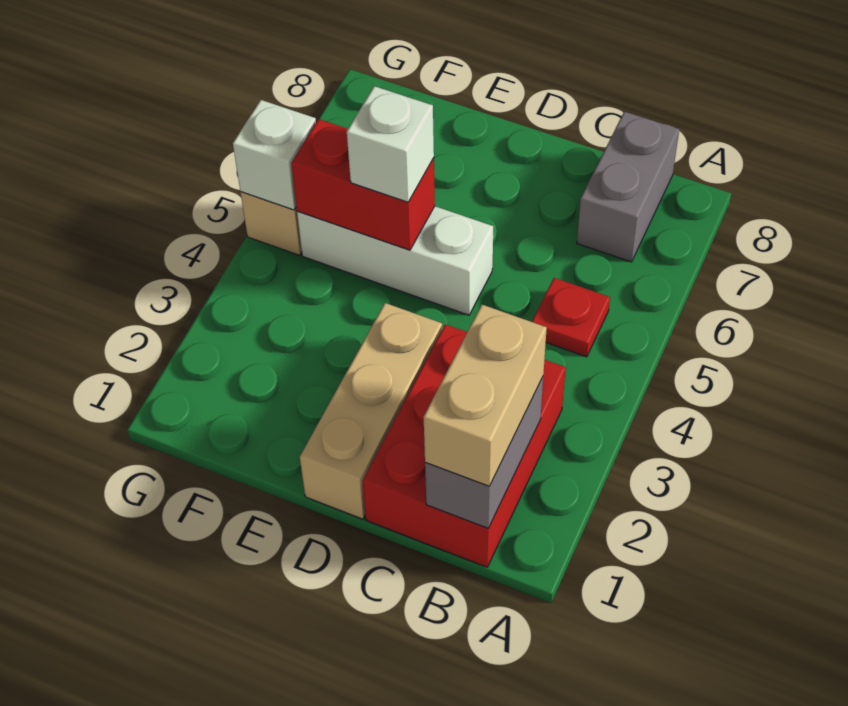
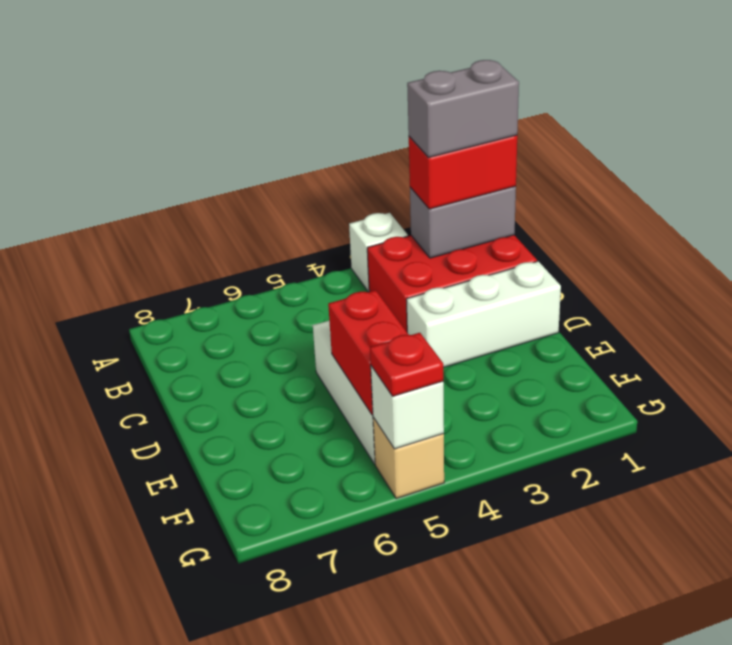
tan brick B1:B2 level 3 -> red brick B1:B2 level 3
red plate B5 level 1 -> red plate G5 level 3
grey brick B7:B8 level 1 -> grey brick B1:B2 level 4
tan brick D1:D3 level 1 -> white brick D1:D3 level 1
white brick E5 level 3 -> white brick A3 level 1

